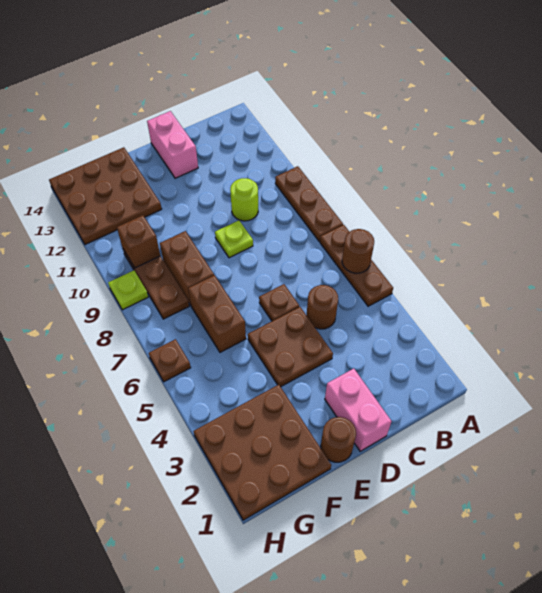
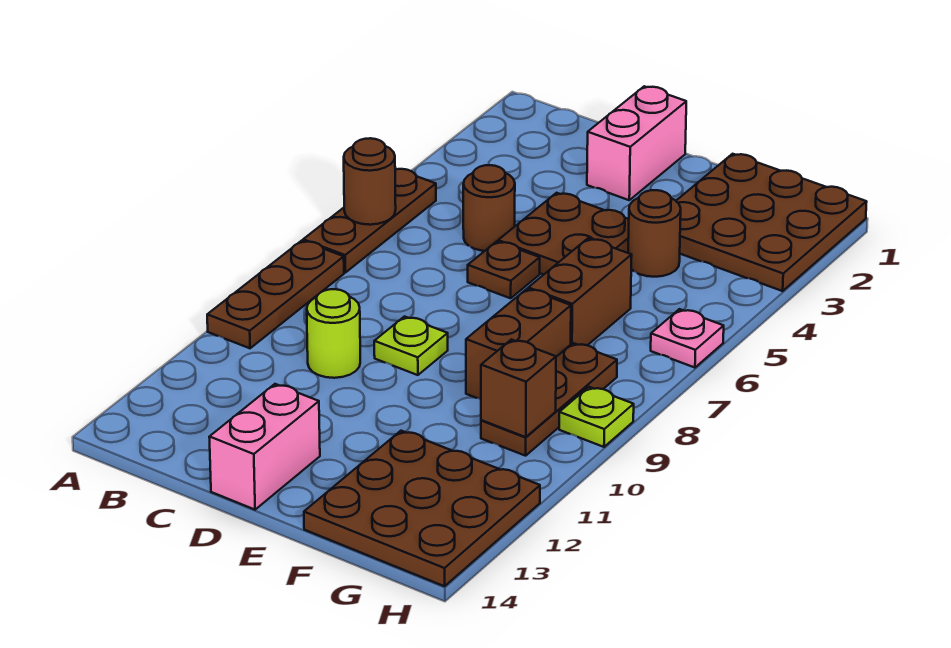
brown round brick E1 level 1 -> brown round brick F4 level 1
brown plate H6 level 1 -> pink plate H6 level 1

